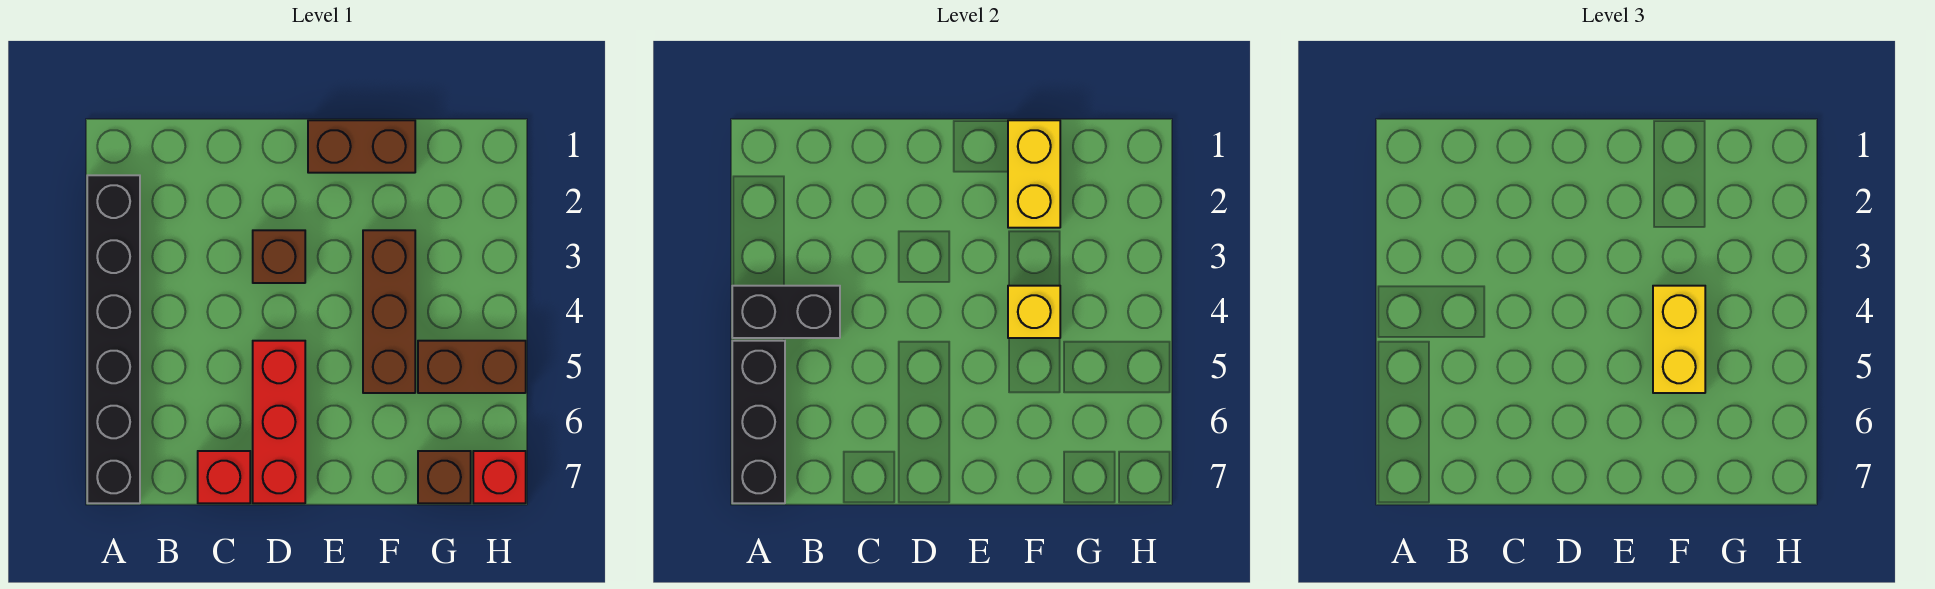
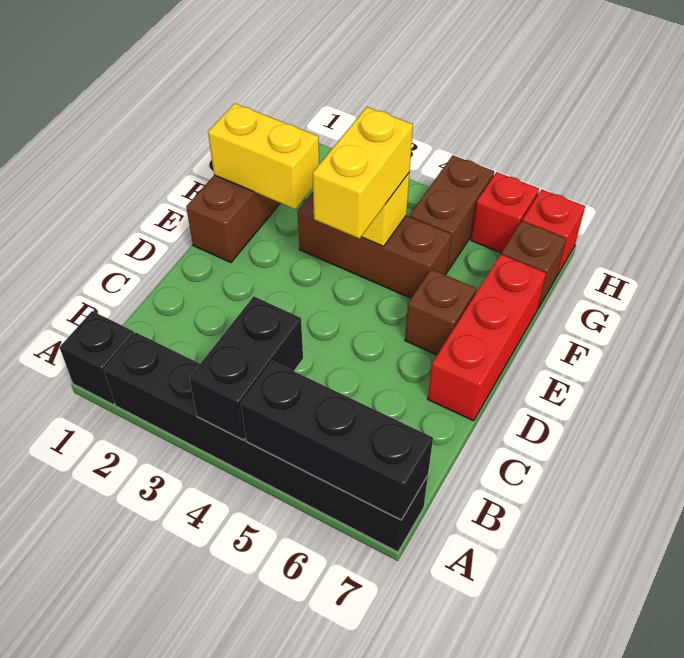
none -> black brick A1 level 1
red brick C7 level 1 -> red brick H6 level 1
brown brick D3 level 1 -> brown brick E6 level 1
red brick D5:D7 level 1 -> red brick D7:F7 level 1
yellow brick F4:F5 level 3 -> yellow brick E4:F4 level 3

